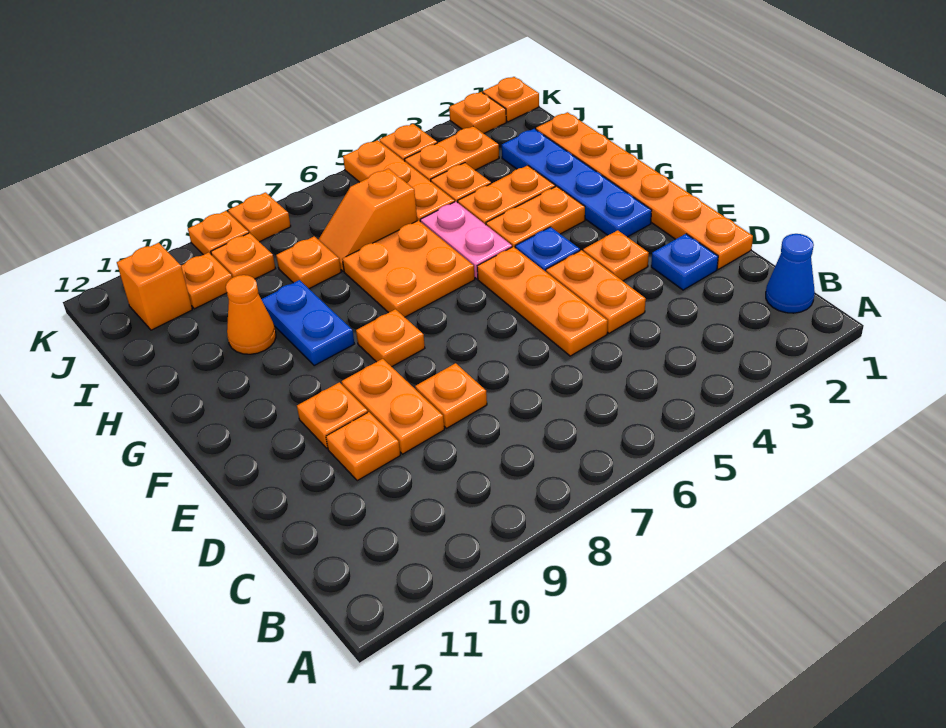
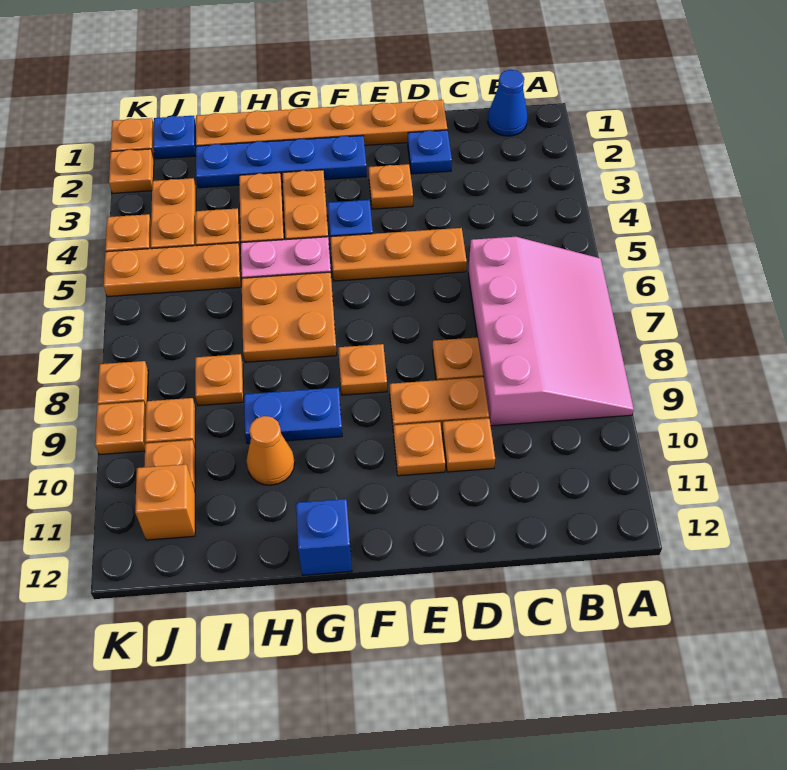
none -> pink slope A6:C9 level 1 top C
orange plate D4:E4 level 1 -> none
none -> blue brick G12 level 1
orange slope I6:I7 level 1 top 6 -> none
none -> blue plate J1 level 1

